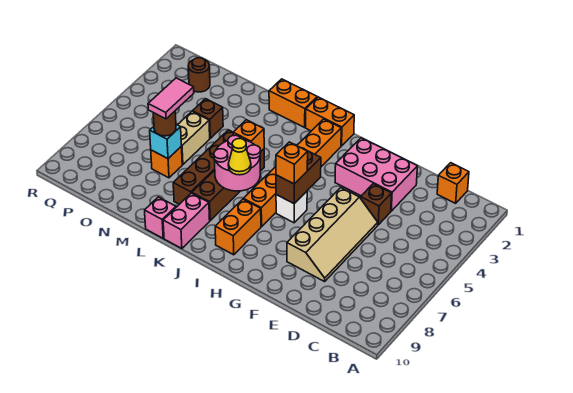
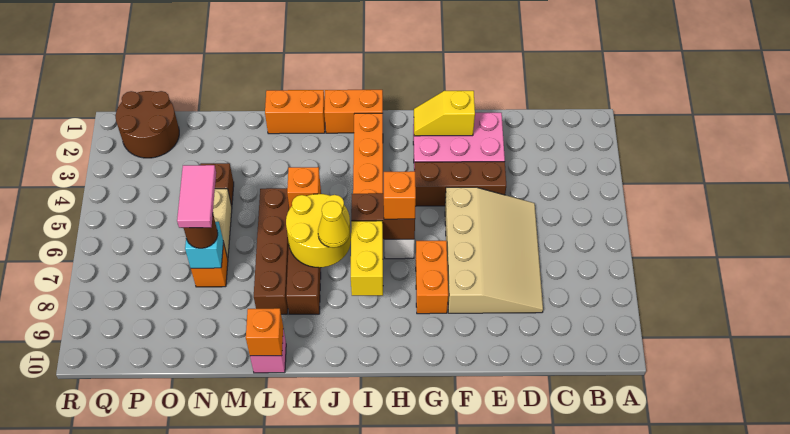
orange brick C1 level 1 -> orange brick L10 level 2
brown brick E4 level 1 -> brown brick E4:G4 level 1
tan slope E5:F8 level 1 top F -> tan slope D5:F8 level 1 top F
none -> yellow slope F2:G2 level 2 top F
brown brick H5:H6 level 2 -> brown brick H6:I6 level 2
none -> yellow brick I7:I8 level 2
orange brick I8:I9 level 1 -> orange brick G7:G8 level 1
pink round brick J6:K7 level 2 -> yellow round brick J6:K7 level 2
pink brick K9:K10 level 1 -> none
brown round brick P2 level 1 -> brown round brick P1:Q2 level 1

